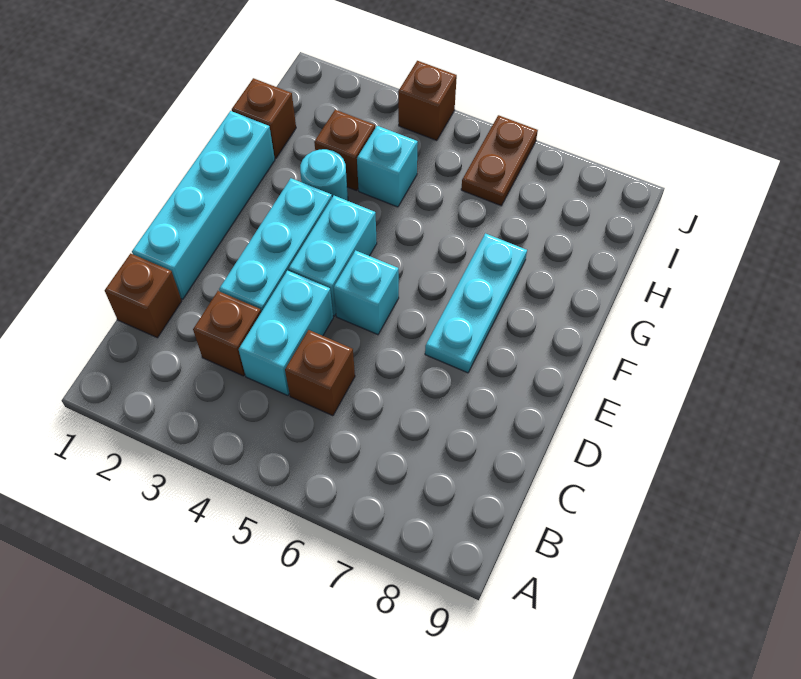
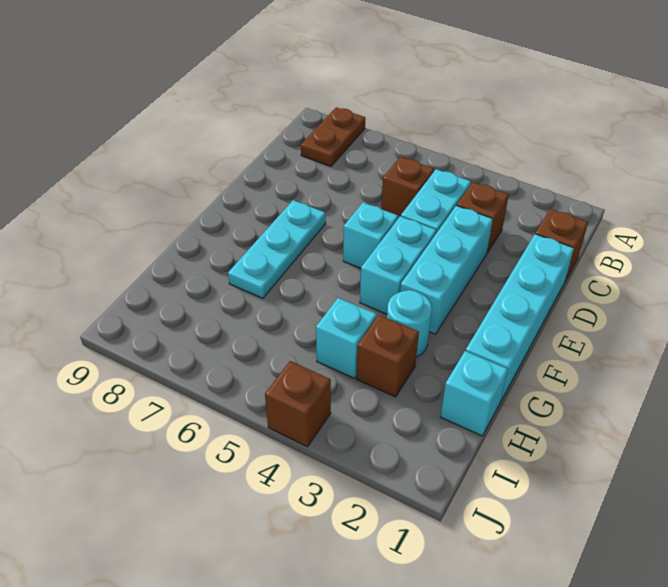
brown brick H1 level 1 -> cyan brick H1 level 1
brown plate I6:J6 level 1 -> brown plate A8:B8 level 1

